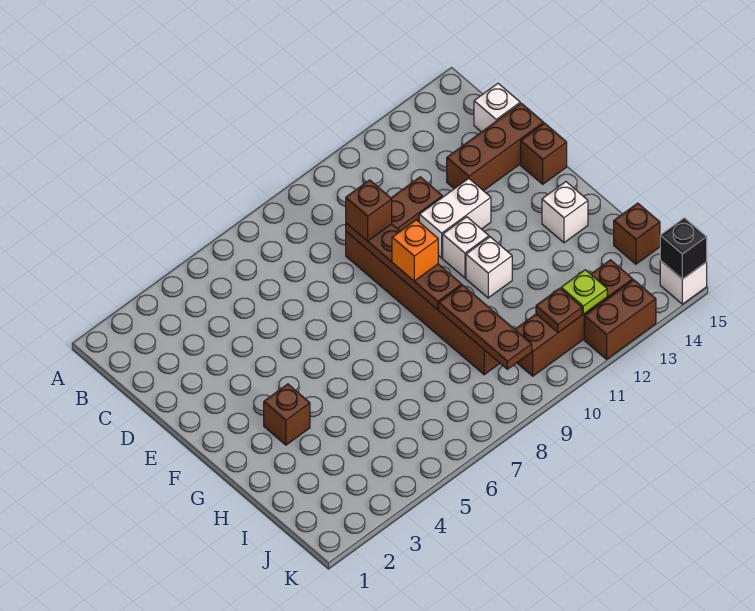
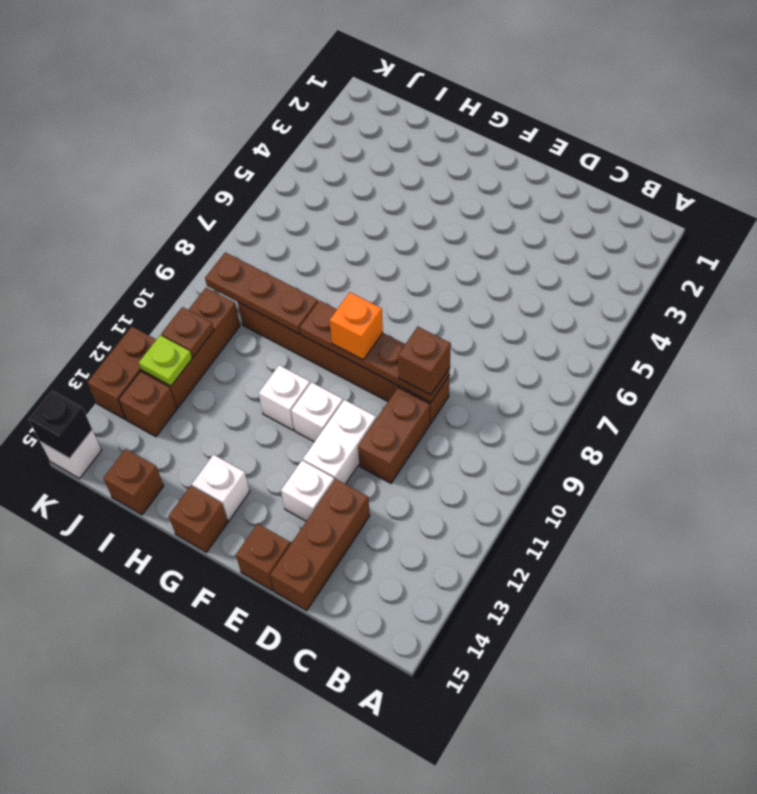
white brick C15 level 1 -> white brick E13 level 1
brown brick G3 level 1 -> brown brick G15 level 1

